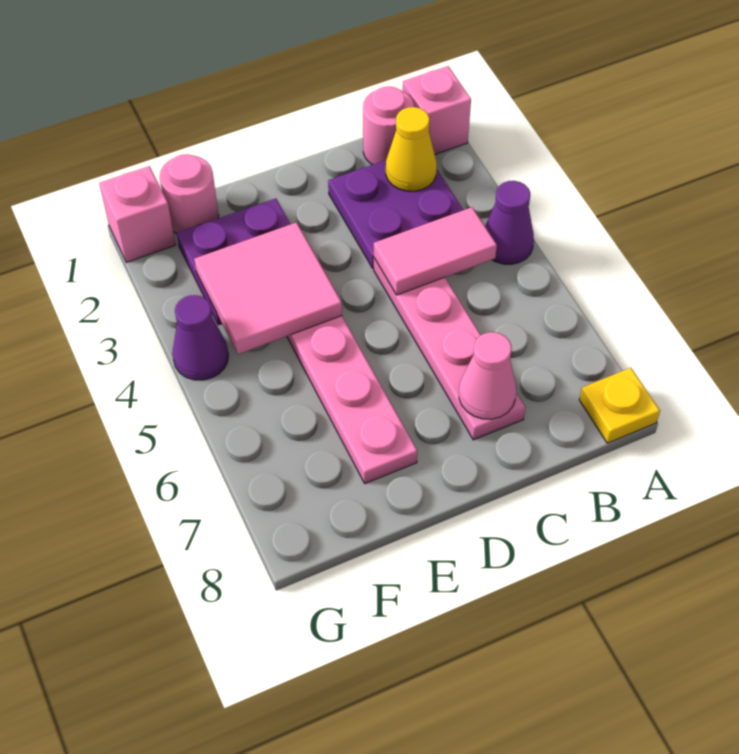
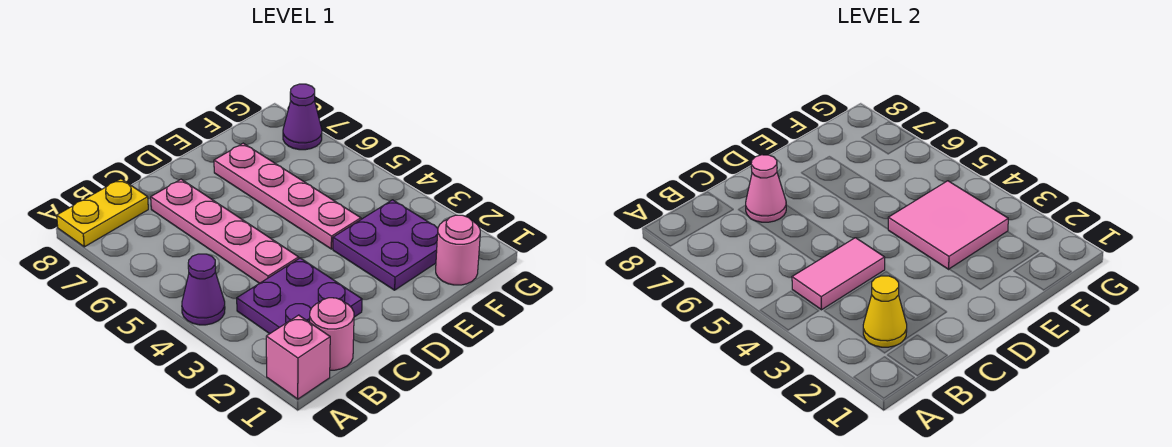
yellow plate A8 level 1 -> yellow plate A8:B8 level 1
pink brick G1 level 1 -> none
purple cone G4 level 1 -> purple cone G7 level 1

